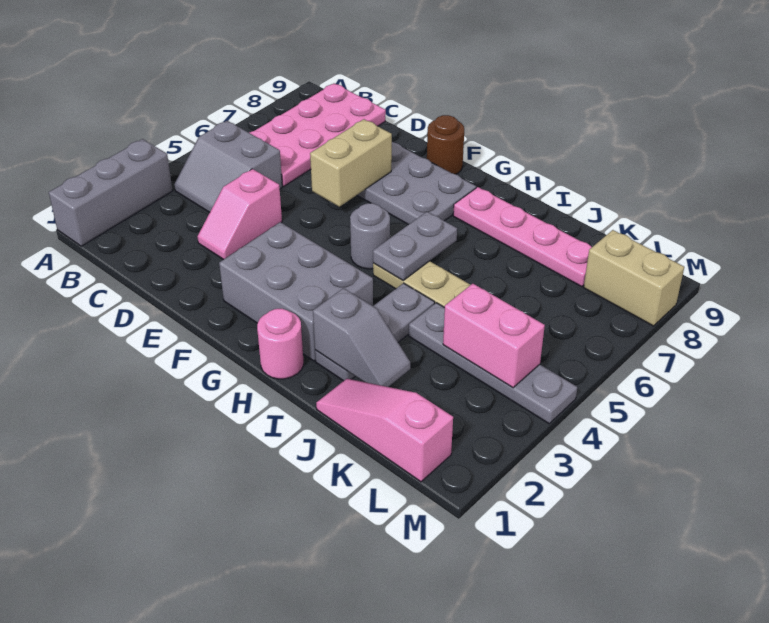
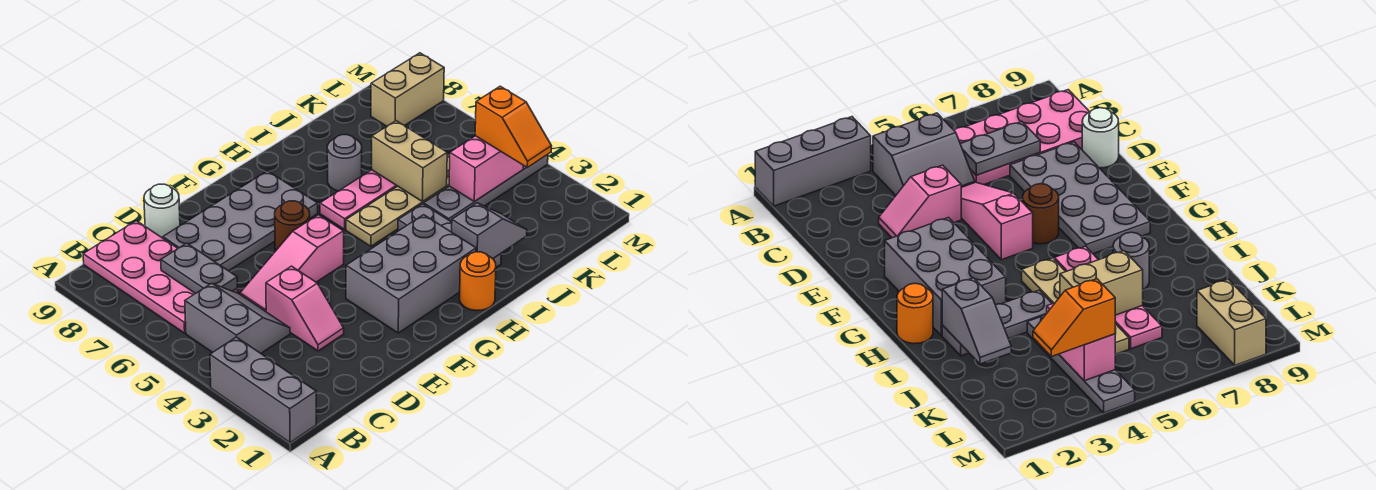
grey slope B4:C5 level 1 top 5 -> grey slope B4:C5 level 1 top B
none -> white round brick D9 level 1
tan brick E6:E7 level 2 -> tan brick J5:J6 level 2
brown round brick F9 level 1 -> brown round brick F6 level 1
grey round brick G5 level 1 -> grey round brick I7 level 1
pink round brick H1 level 1 -> orange round brick H1 level 1
grey plate H5:H6 level 2 -> grey plate C6:C7 level 2
pink plate H8:K8 level 1 -> pink plate H6:K6 level 1
pink slope J1:L1 level 1 top L -> pink slope D5:F5 level 1 top F
none -> orange slope L3:L4 level 3 top 4

